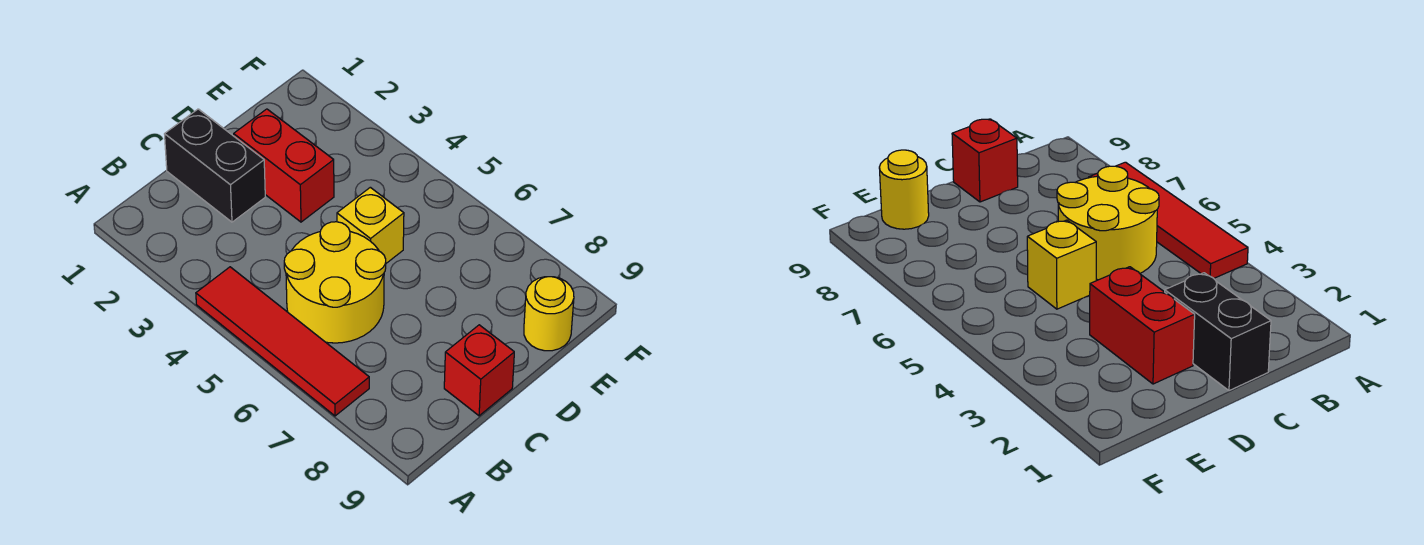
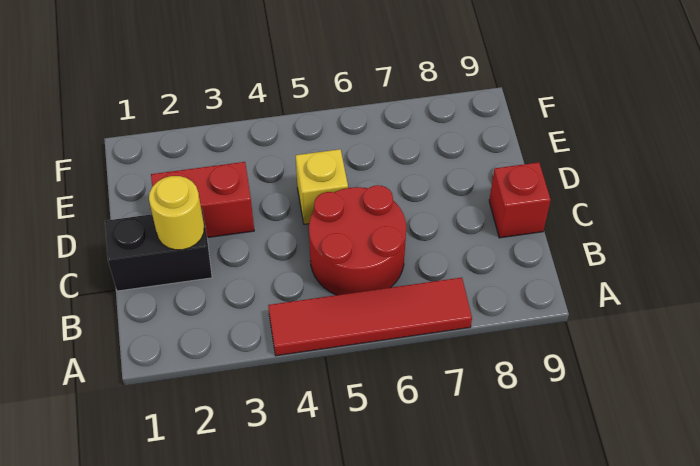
yellow round brick B5:C6 level 1 -> red round brick B5:C6 level 1
yellow round brick E9 level 1 -> yellow round brick C2 level 2

